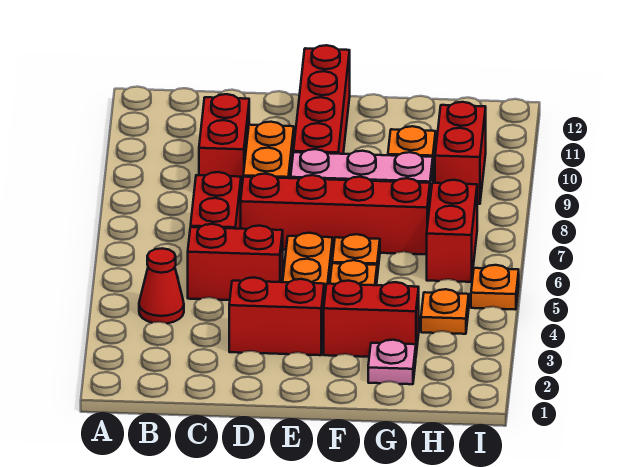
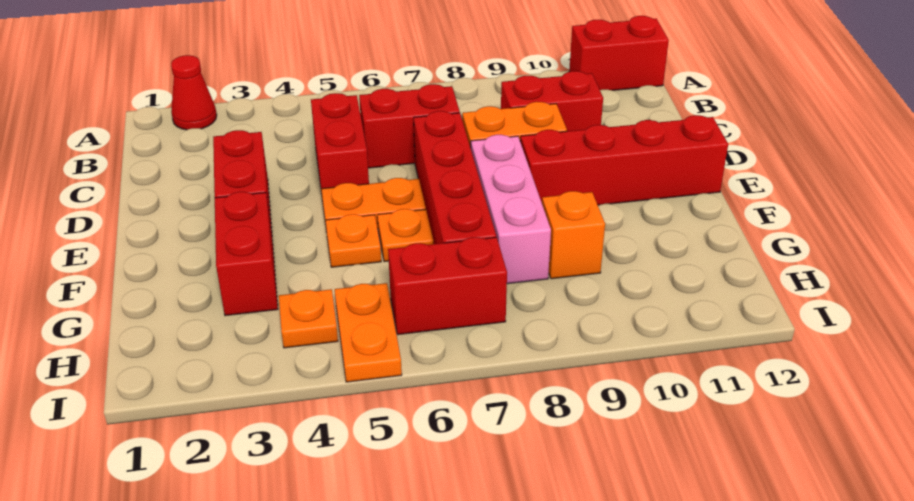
red cone B4 level 1 -> red cone A2 level 1
pink plate G2 level 1 -> none
red brick H9:H10 level 1 -> red brick A11:A12 level 1
orange plate I5 level 1 -> orange plate H5:I5 level 1

